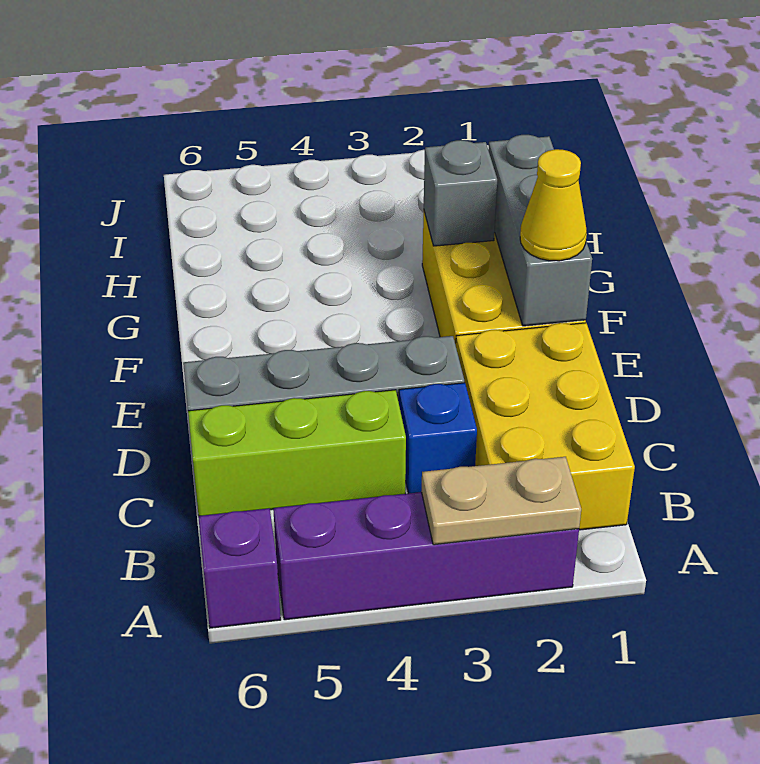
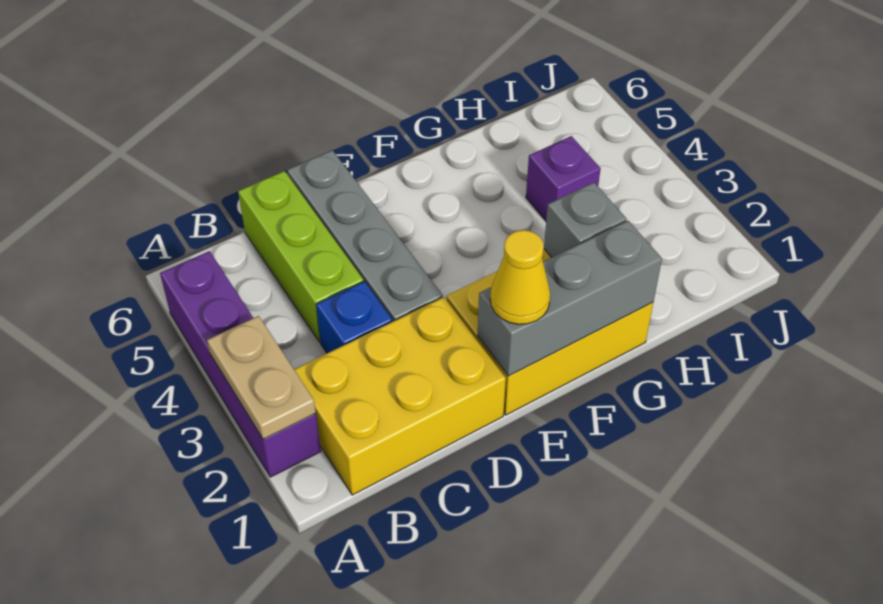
purple brick A6 level 1 -> purple brick H4 level 1

